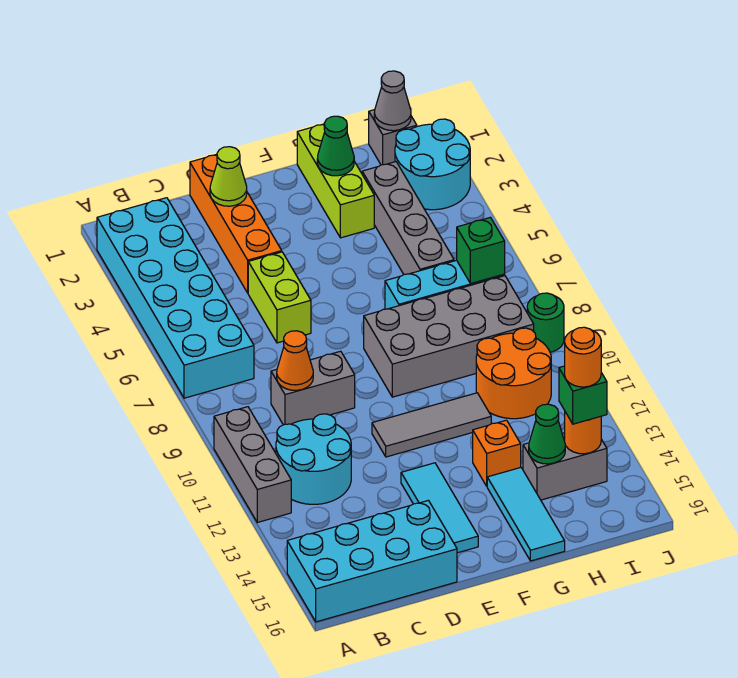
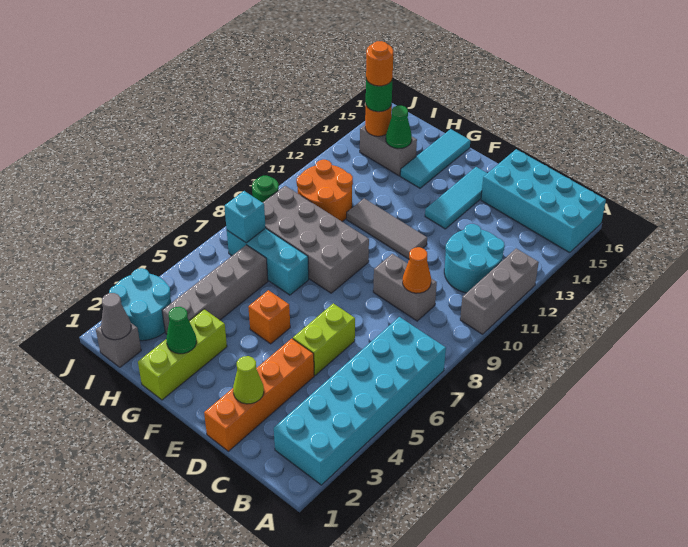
orange brick G13 level 1 -> orange brick F5 level 1
green brick I7 level 2 -> cyan brick I7 level 2
green brick I14 level 3 -> green round brick I14 level 3

